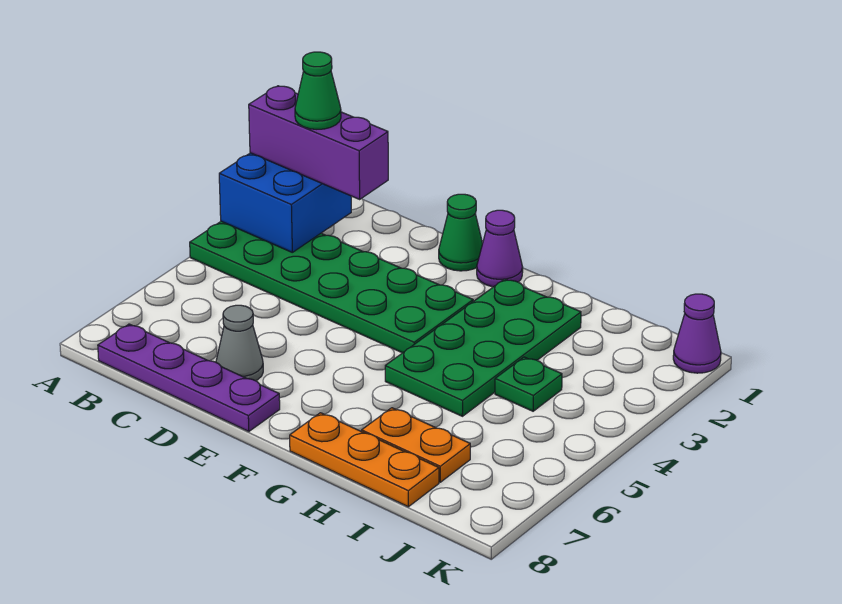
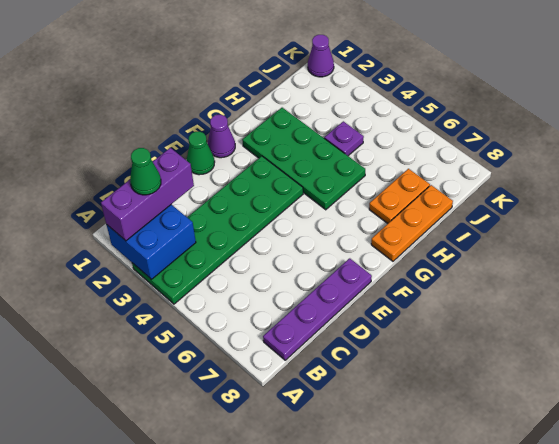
grey cone D7 level 1 -> none
green plate I4 level 1 -> purple plate I4 level 1

